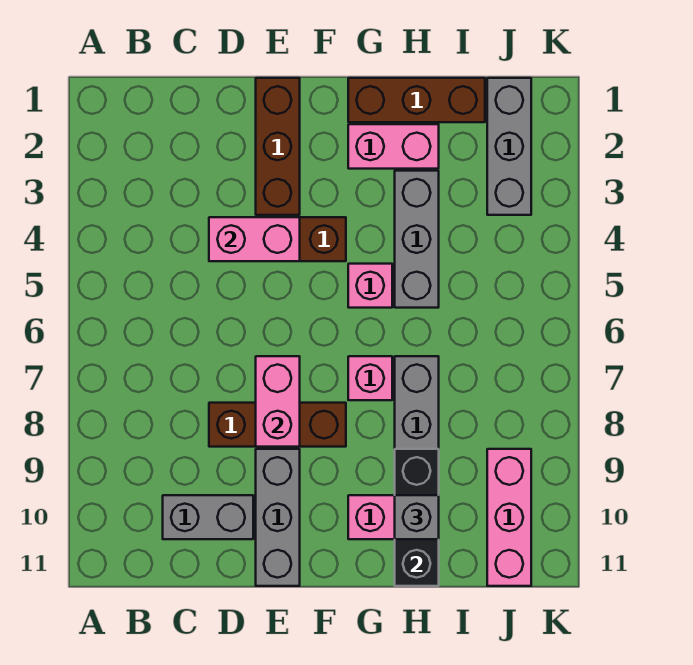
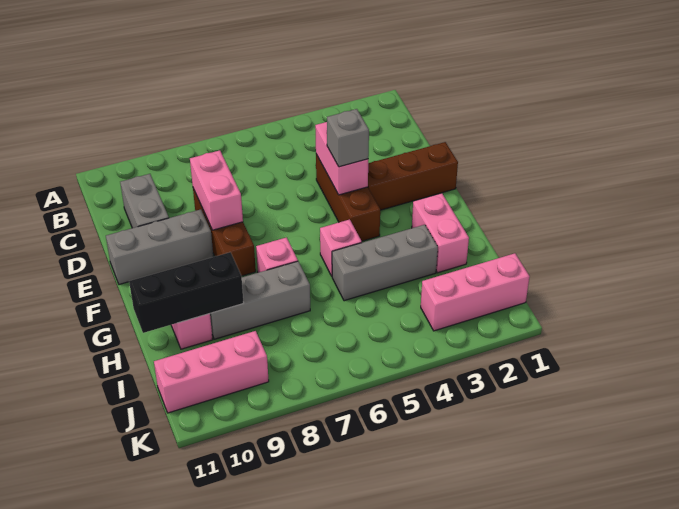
pink brick E7:E8 level 2 -> pink brick D8:E8 level 2
brown brick G1:I1 level 1 -> none
grey brick H10 level 3 -> grey brick E4 level 3
grey brick J1:J3 level 1 -> pink brick J1:J3 level 1

